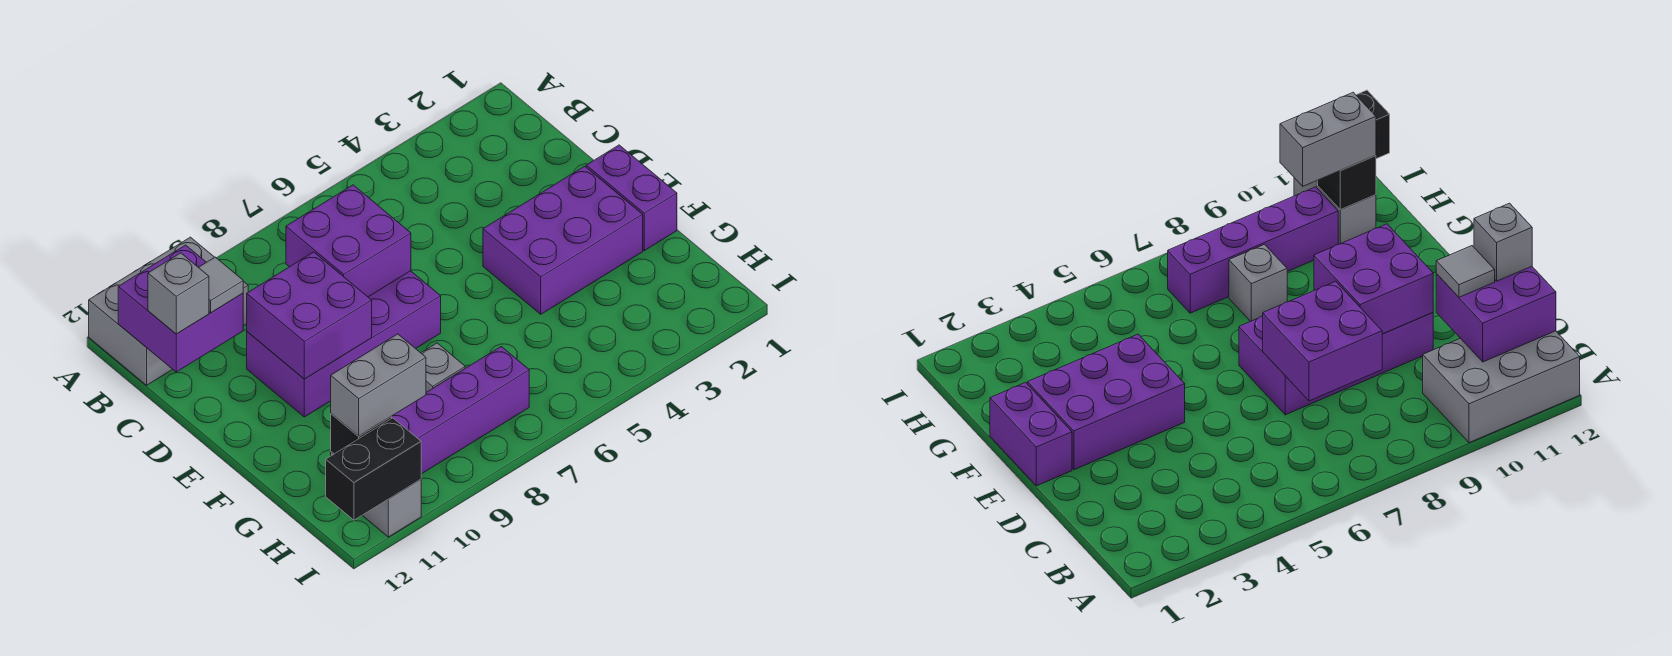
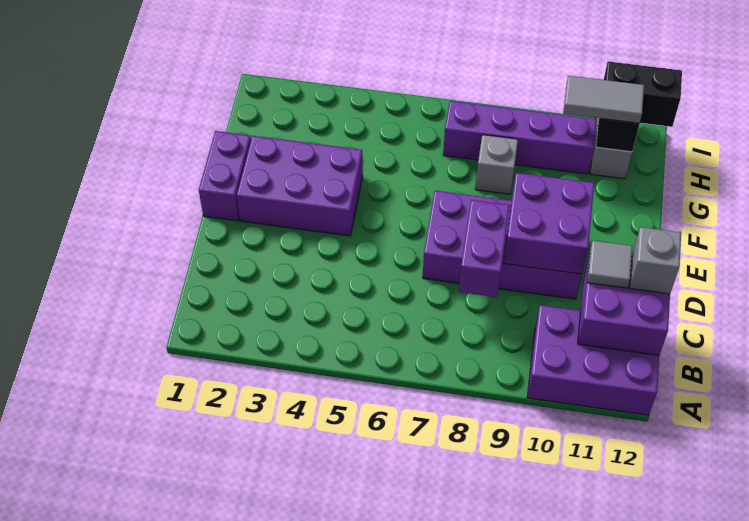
grey brick A10:B12 level 1 -> purple brick A10:B12 level 1
purple brick C7:D8 level 2 -> purple brick C8:D8 level 2
grey brick H10:H11 level 3 -> grey tile H10:H11 level 3

